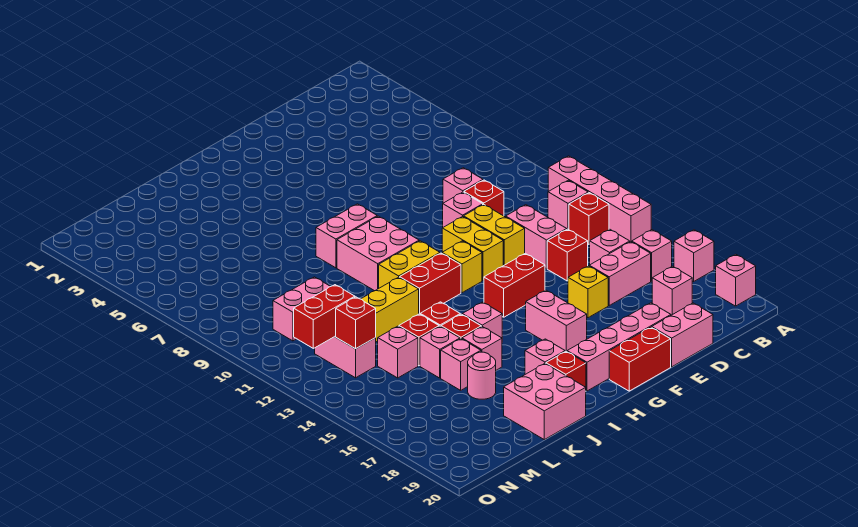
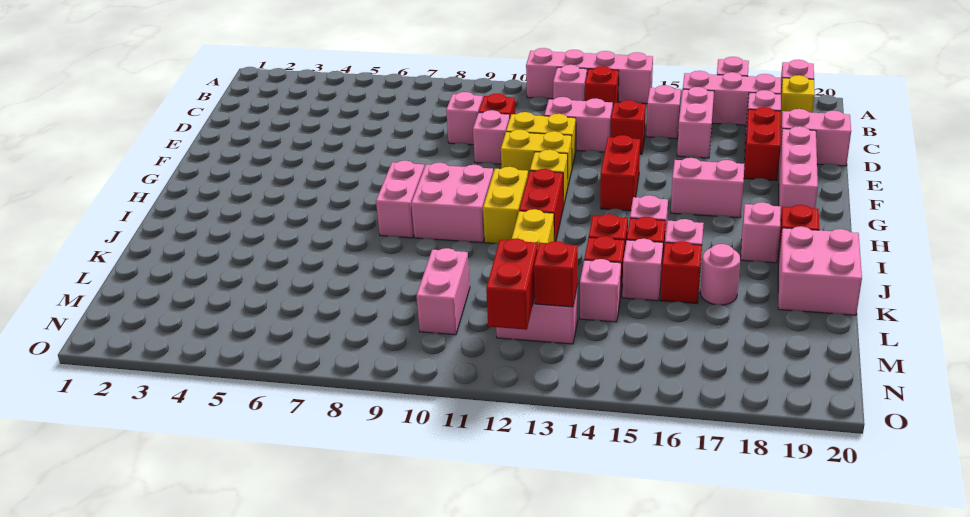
pink brick B16 level 1 -> pink brick B16:B18 level 1
pink brick D20:E20 level 1 -> pink brick D19:D20 level 1
yellow brick E16 level 1 -> yellow brick B19 level 1
pink brick E19:H19 level 1 -> pink brick E19:G19 level 1
red brick F20:G20 level 1 -> red brick D18:E18 level 1
pink brick K16 level 1 -> red brick K16 level 1

